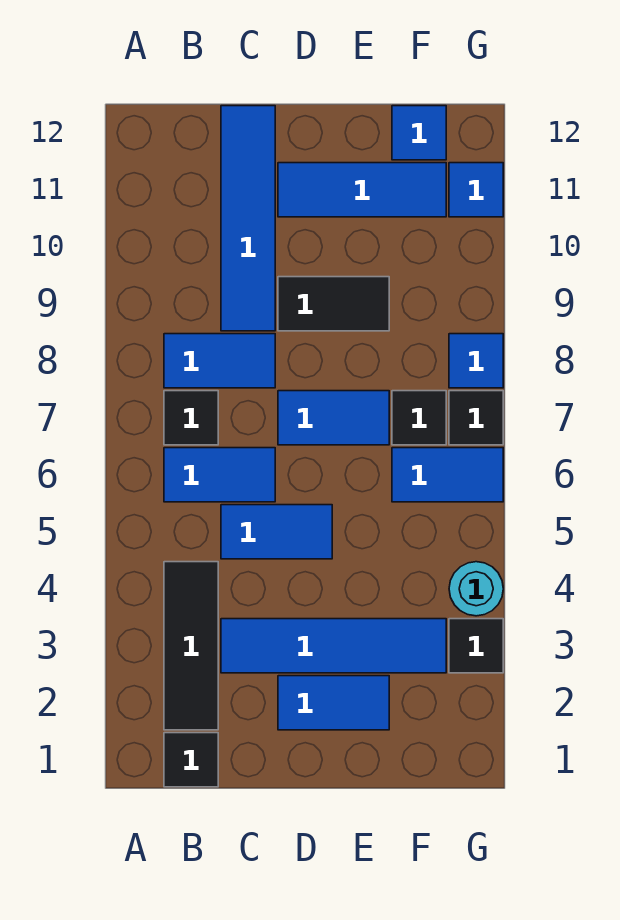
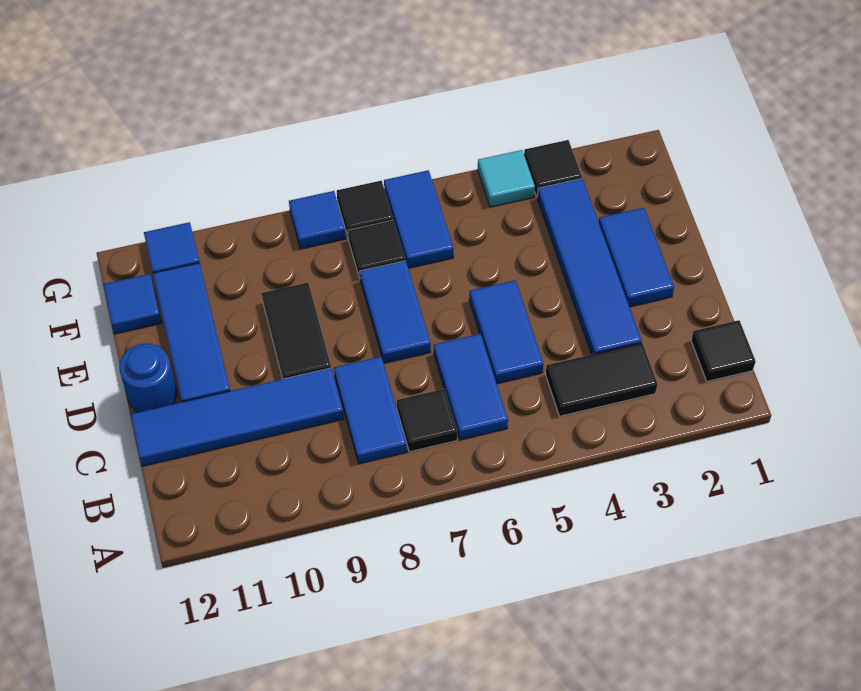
black tile B2:B4 level 1 -> black tile B3:B4 level 1
none -> blue round brick D12 level 1
cyan round brick G4 level 1 -> cyan tile G4 level 1

